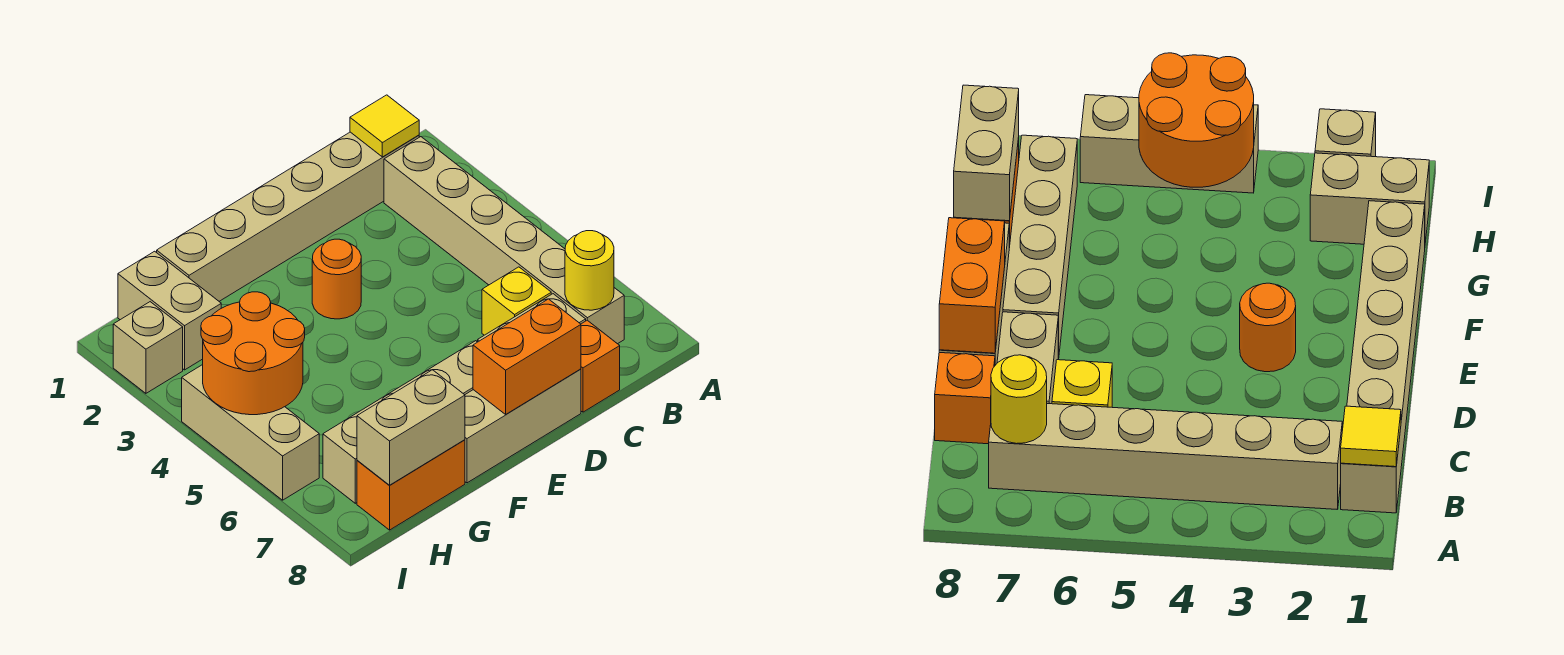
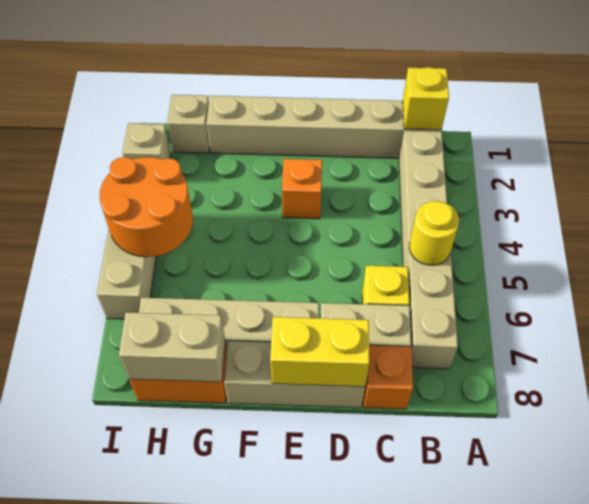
yellow tile B1 level 2 -> yellow brick B1 level 2
yellow round brick B7 level 2 -> yellow round brick B5 level 2
orange brick D8:E8 level 2 -> yellow brick D8:E8 level 2
orange round brick E3 level 1 -> orange brick E3 level 1
tan brick H1:H2 level 1 -> tan brick H1 level 1

